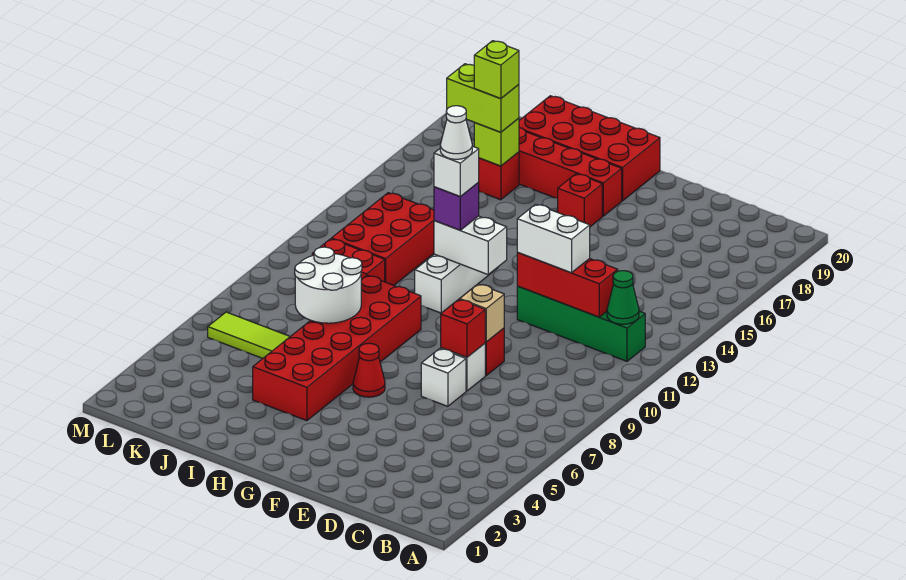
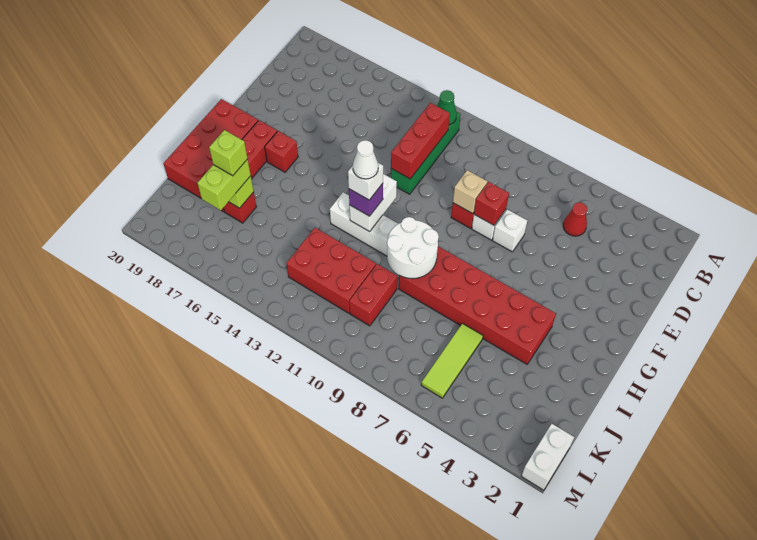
white brick D12:E12 level 3 -> white brick L1:M1 level 1
red cone G6 level 1 -> red cone C5 level 1
white round brick I7:J8 level 2 -> white round brick H9:I10 level 2

